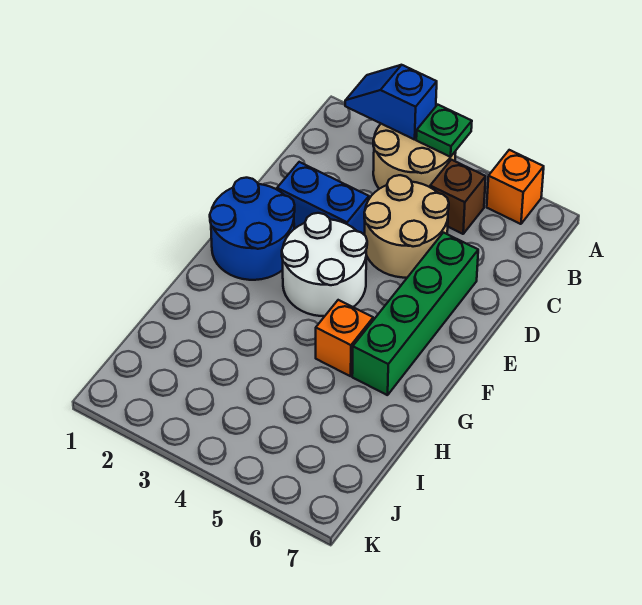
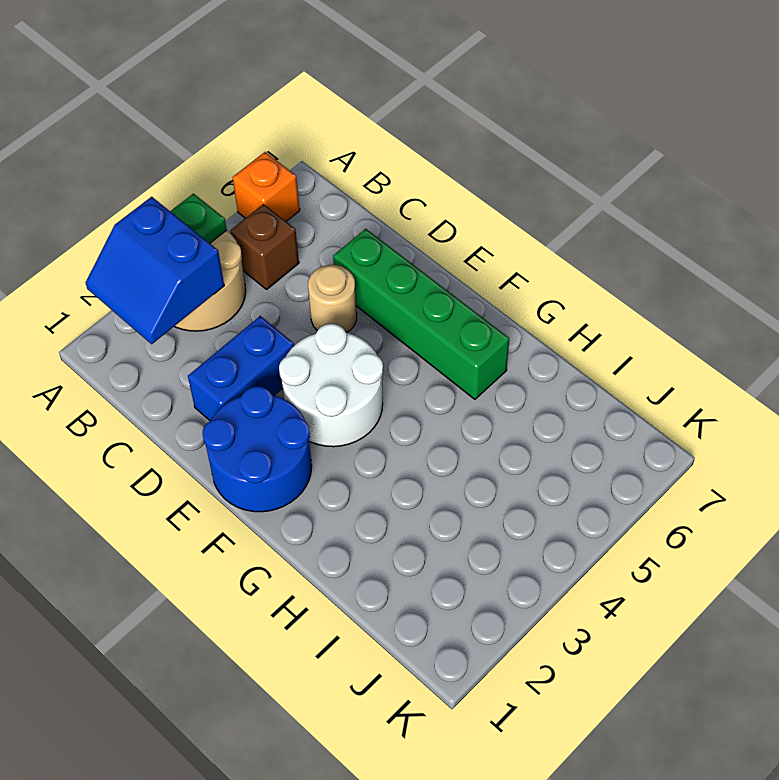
blue slope A2:A3 level 2 top 3 -> blue slope A2:B3 level 2 top 3
tan round brick C4:D5 level 1 -> tan round brick D5 level 1
orange brick G5 level 1 -> none

